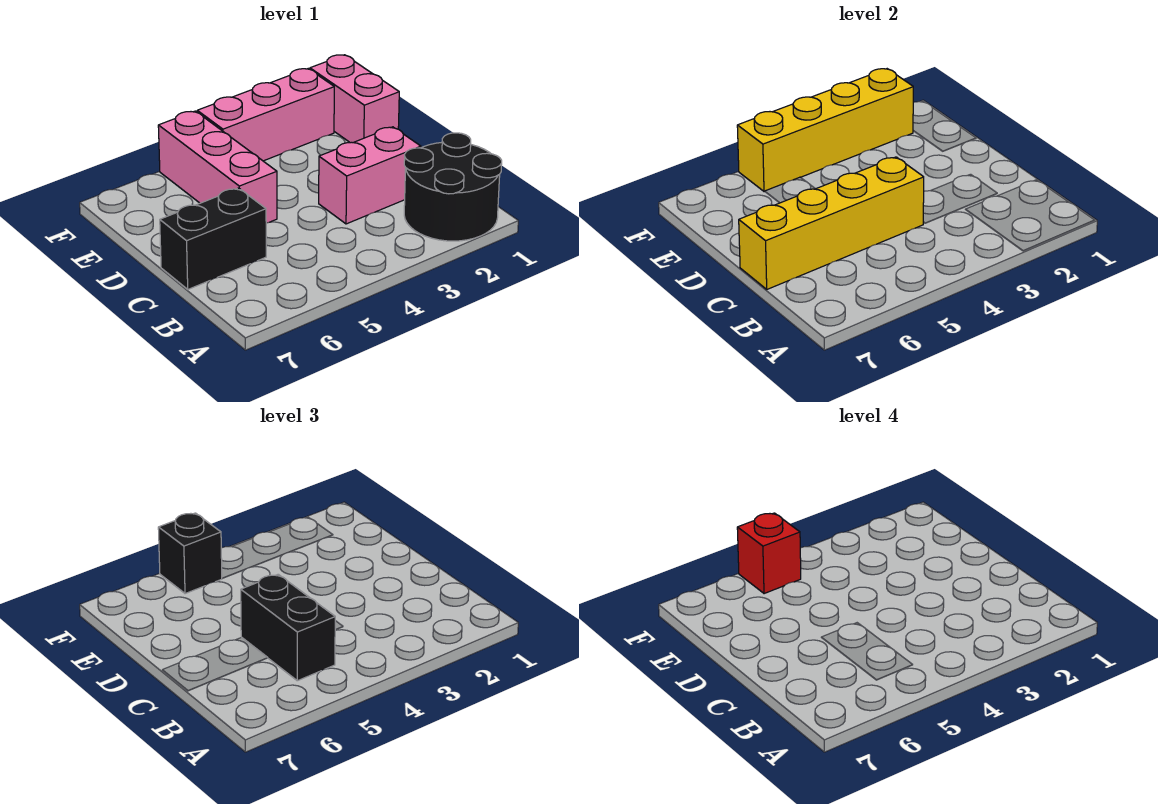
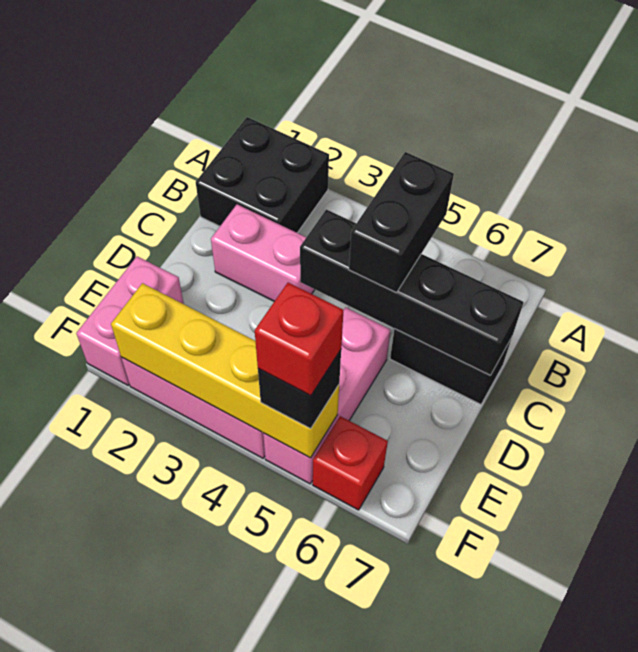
black round brick A1:B2 level 1 -> black brick A1:B2 level 1
yellow brick C4:C7 level 2 -> black brick C4:C7 level 2
none -> red brick F6 level 1

